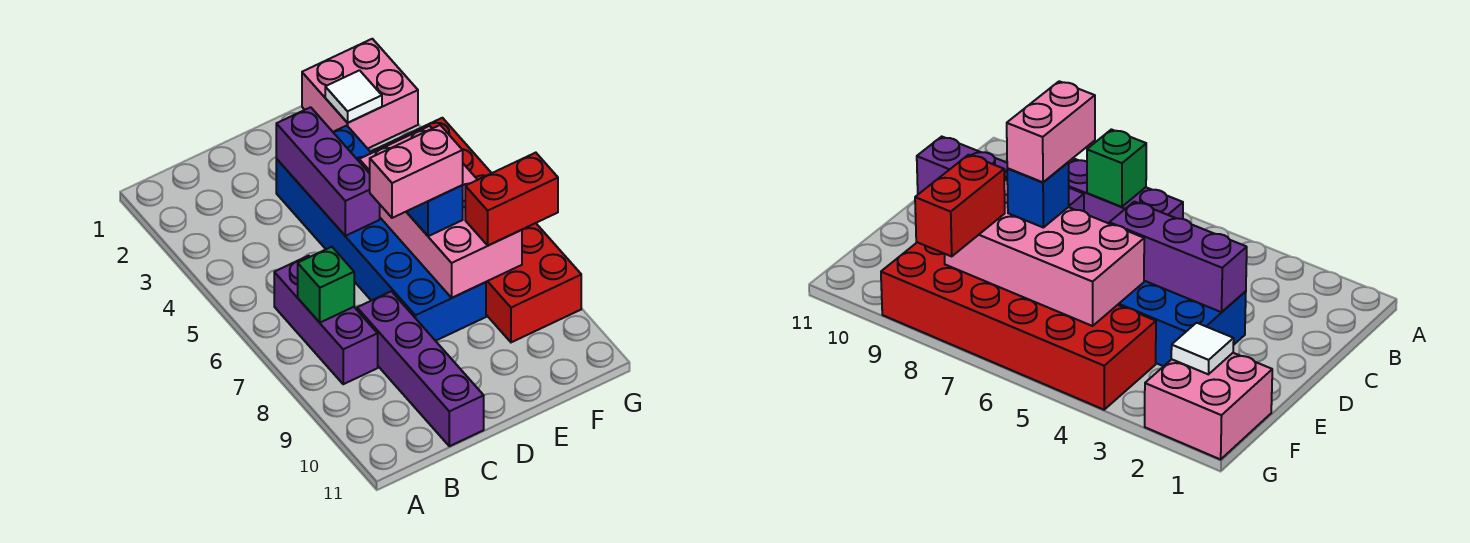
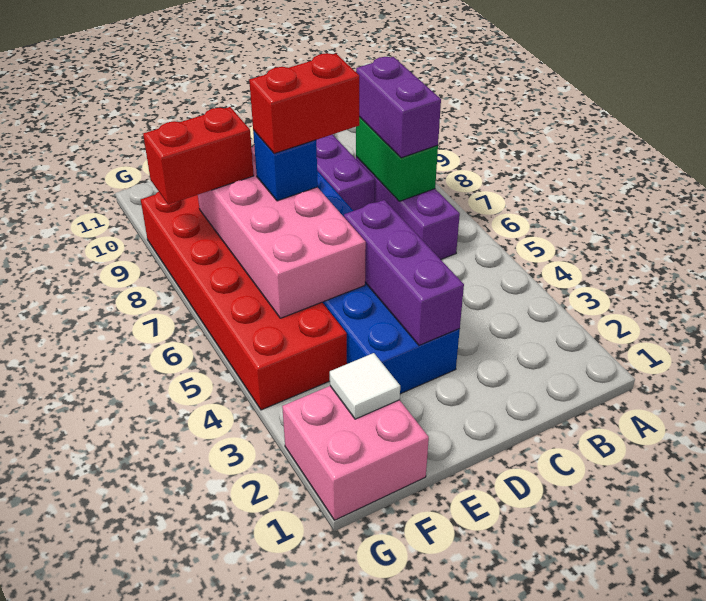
green brick B7 level 2 -> green brick B7:B8 level 2
none -> purple brick B7:B8 level 3
pink brick D7:E7 level 4 -> red brick D7:E7 level 4

